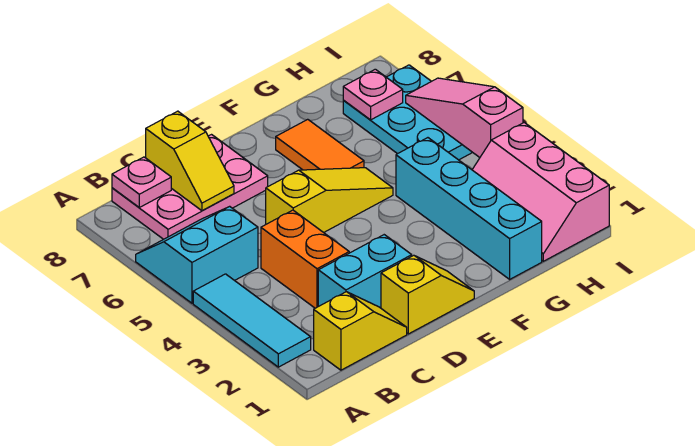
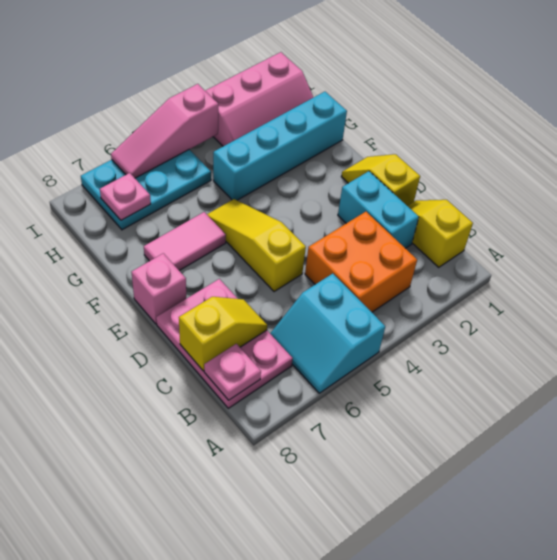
cyan tile A2:A4 level 1 -> none
orange brick C3:C4 level 1 -> orange brick B3:C4 level 1
none -> pink brick E8 level 1
orange tile F6:F7 level 1 -> pink tile F6:F7 level 1

